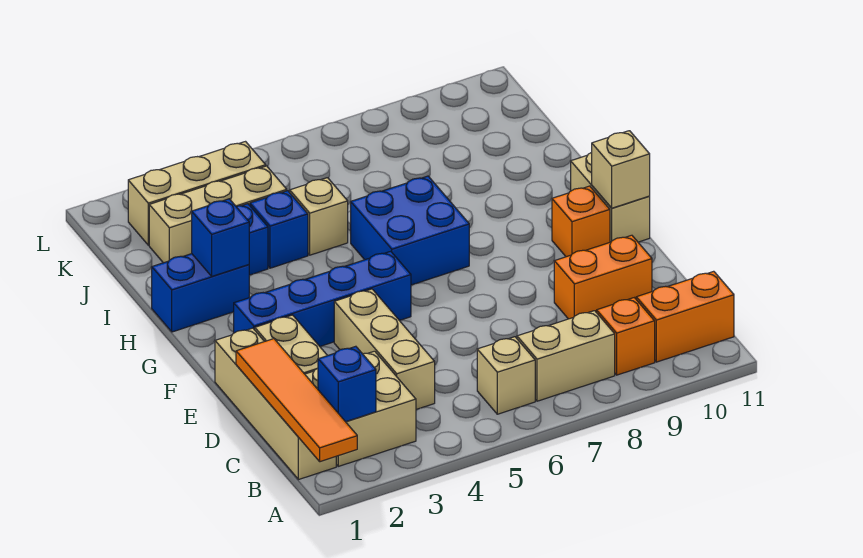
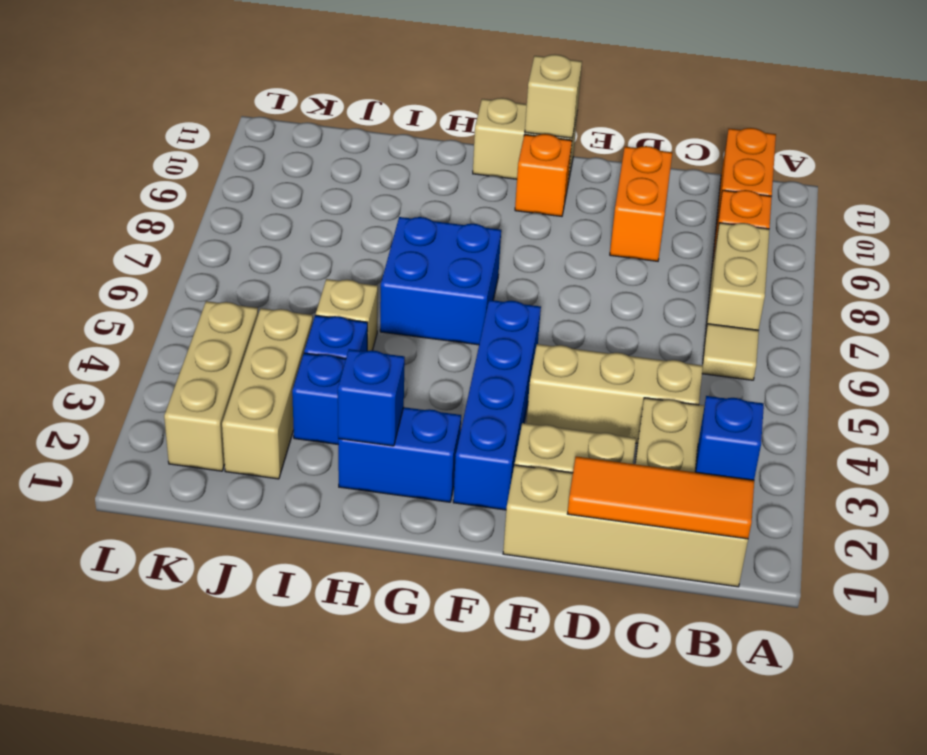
orange tile A1:D1 level 2 -> orange tile B1:D1 level 2
tan brick B6 level 1 -> tan tile B6 level 1
blue brick H1:H2 level 1 -> blue brick G2:H2 level 1

